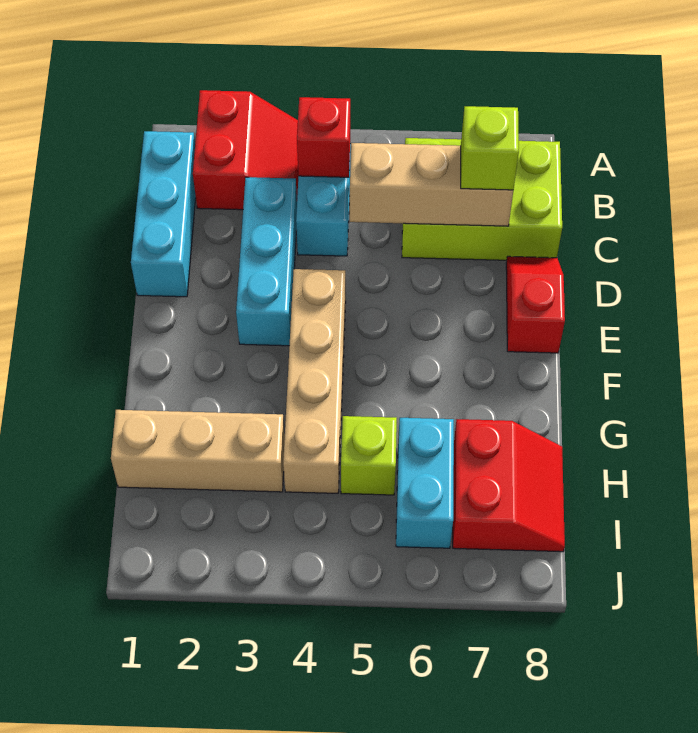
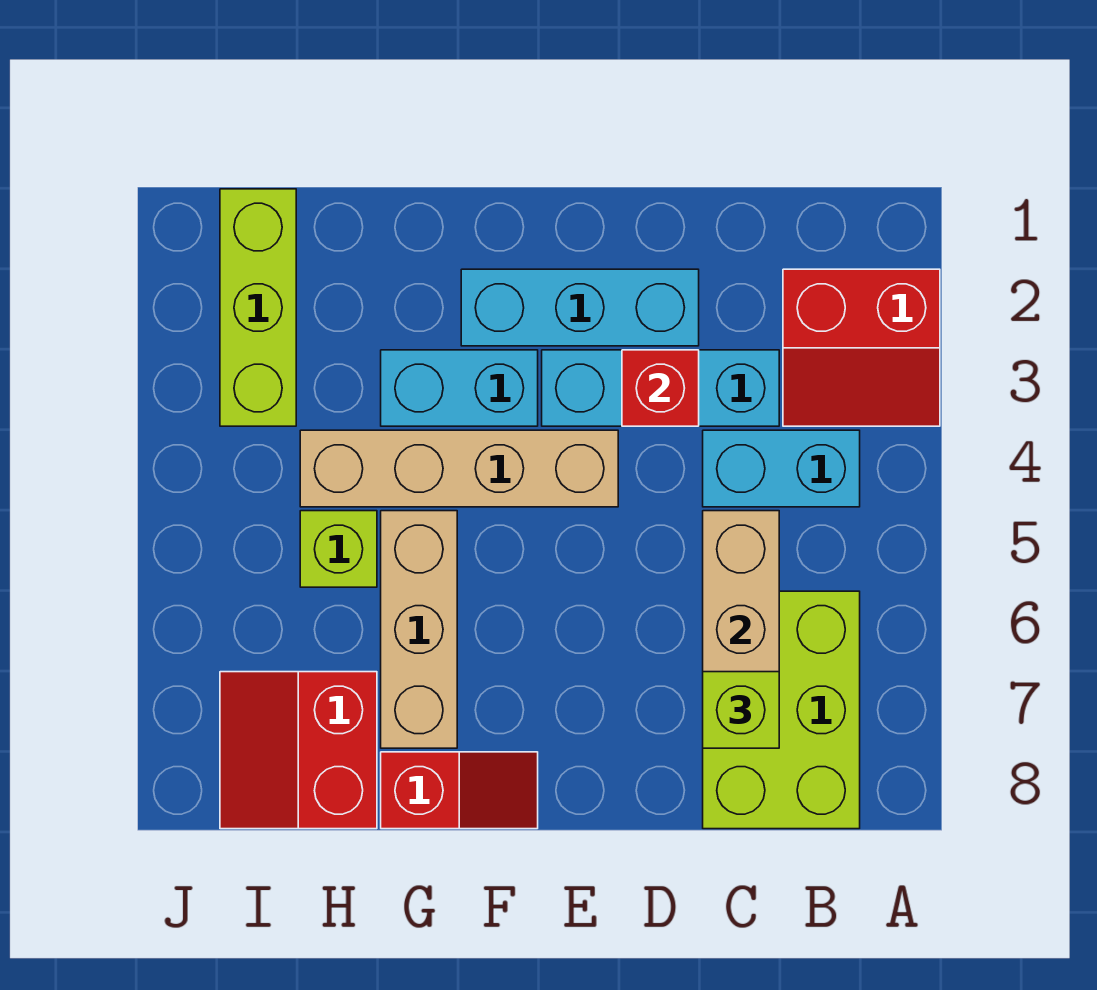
cyan brick B1:D1 level 1 -> cyan brick D2:F2 level 1
red brick B4 level 2 -> red brick D3 level 2
red slope D8:E8 level 1 top E -> red slope F8:G8 level 1 top G
tan brick H1:H3 level 1 -> tan brick G5:G7 level 1
cyan brick H6:I6 level 1 -> cyan brick F3:G3 level 1
red slope H7:I8 level 1 top 7 -> red slope H7:I8 level 1 top H
none -> lime brick I1:I3 level 1

